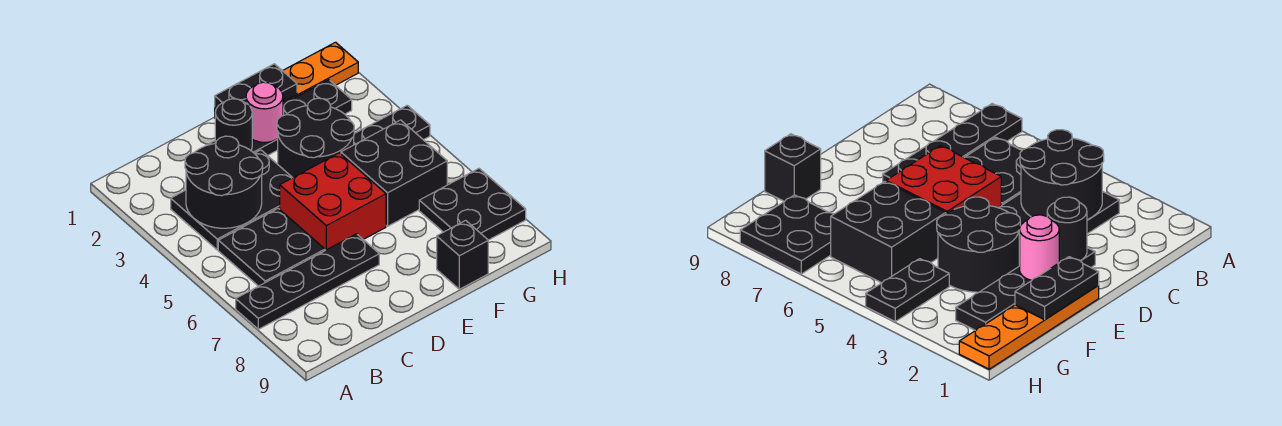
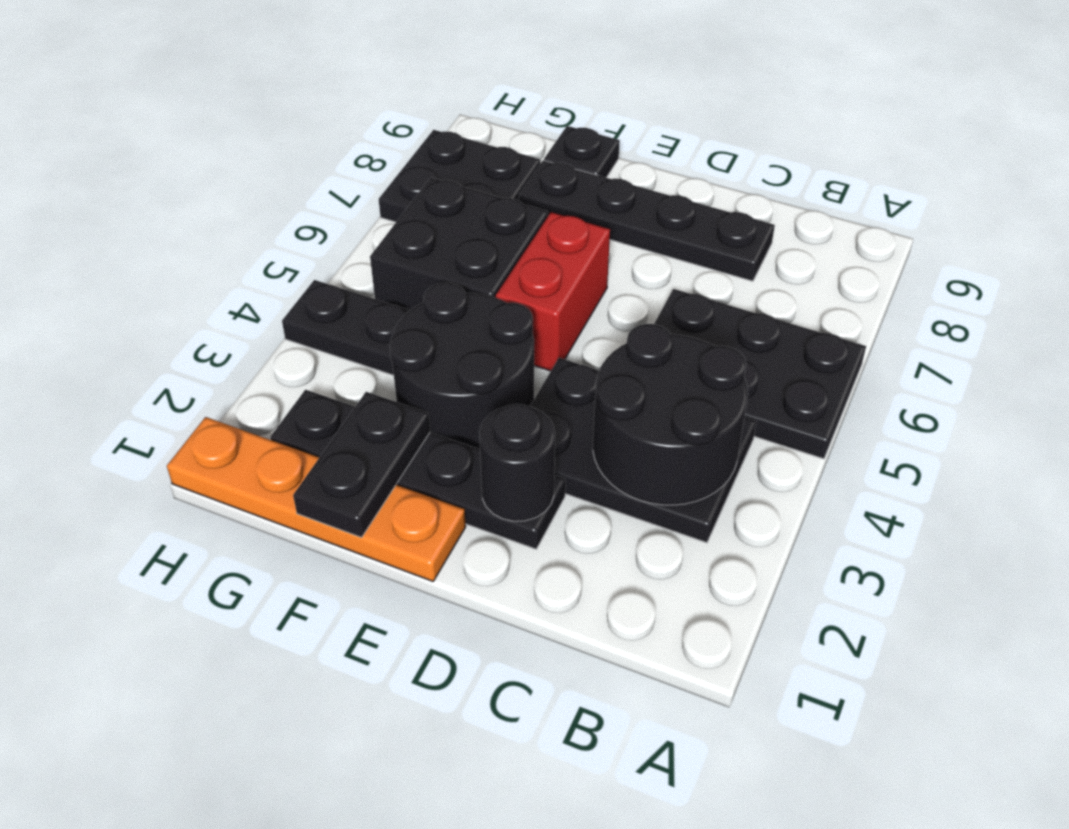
black plate A7:D7 level 1 -> black plate C8:F8 level 1
black plate B5:C6 level 1 -> black plate A5:C6 level 1
red brick D5:E6 level 1 -> red brick E5:E6 level 1
black plate E1:F1 level 2 -> black plate F1:F2 level 2
pink round brick E2 level 2 -> none
black brick F9 level 1 -> black plate F9 level 1

